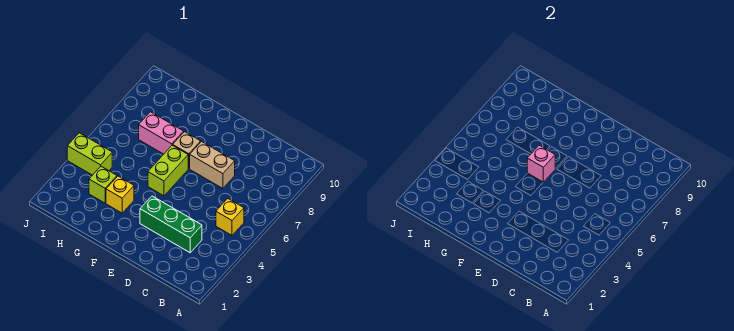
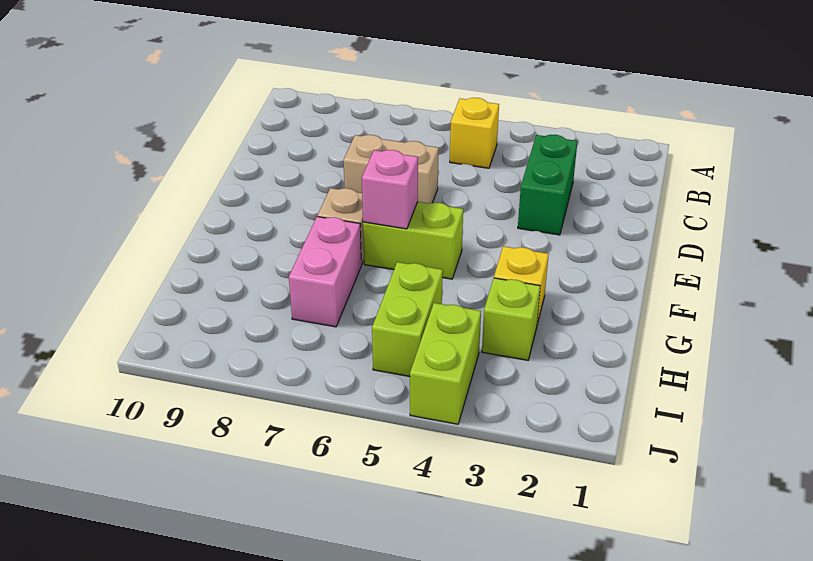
green brick C3:E3 level 1 -> green brick C3:D3 level 1
tan brick D7:E7 level 1 -> tan brick D6:D7 level 1
none -> lime brick H5:I5 level 1

